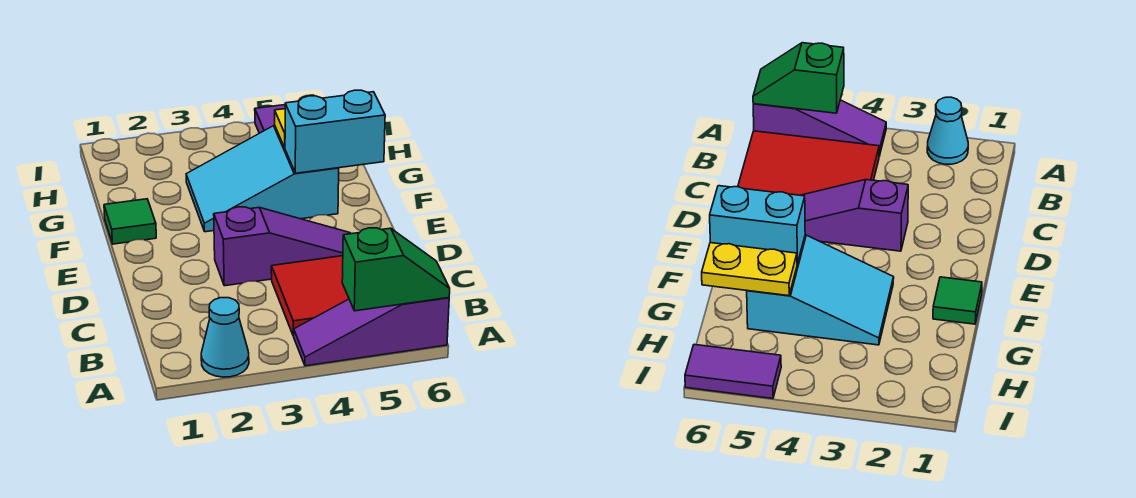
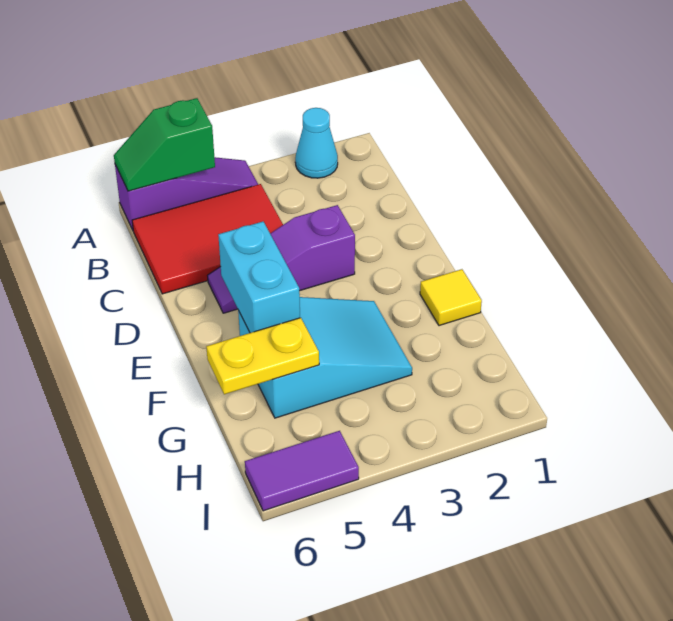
green tile F1 level 1 -> yellow tile F1 level 1
cyan brick F5:F6 level 2 -> cyan brick E5:F5 level 2

